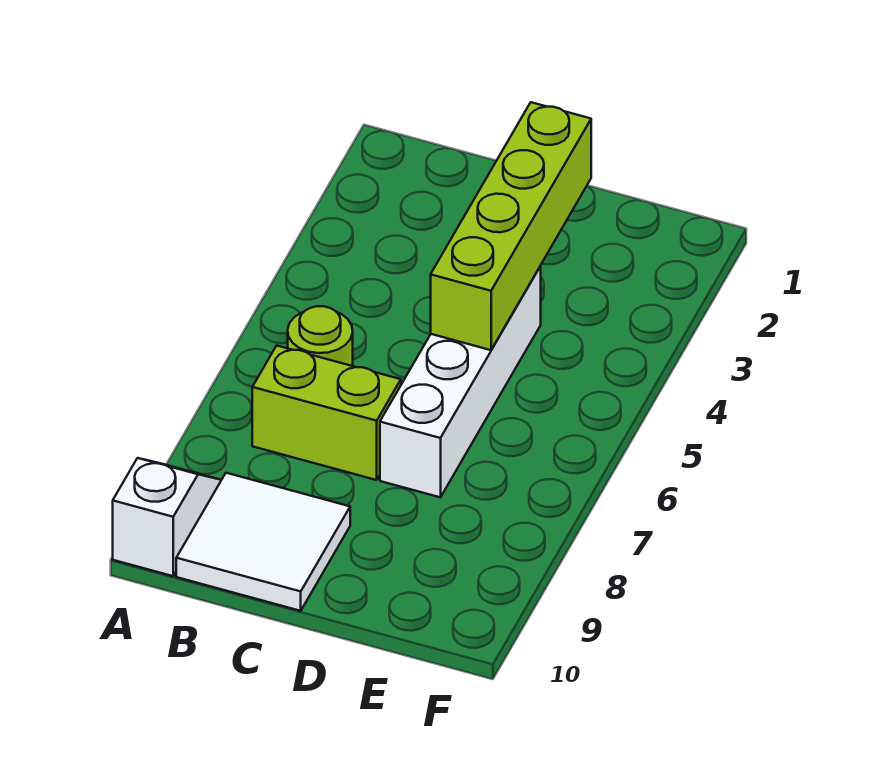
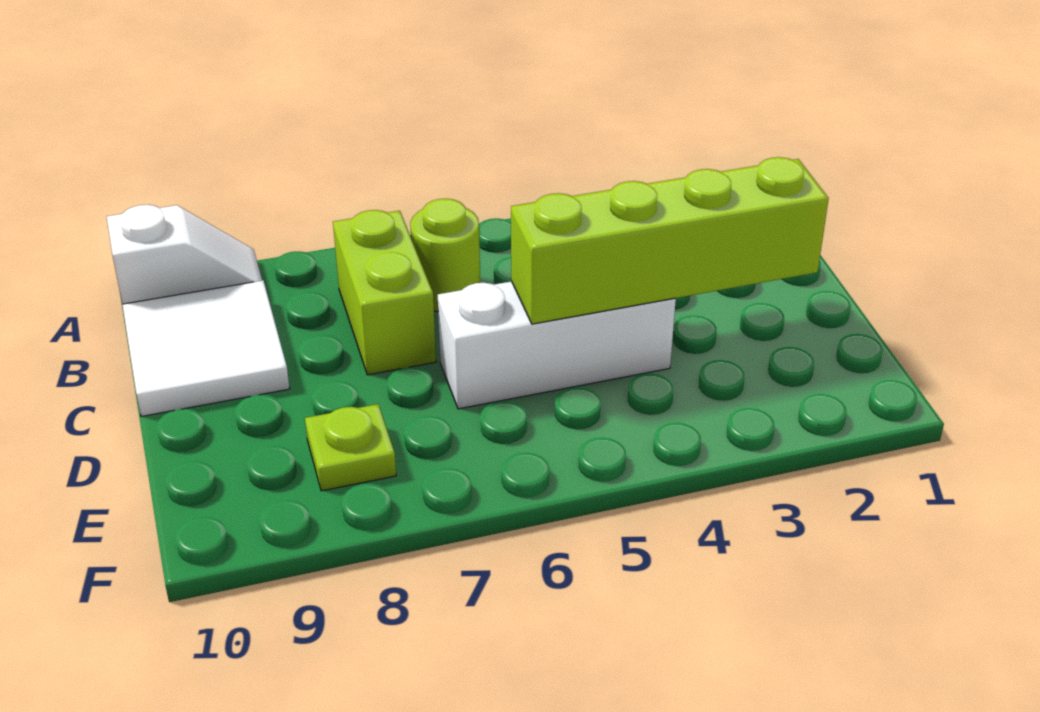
white brick D4:D7 level 1 -> white brick D4:D6 level 1
none -> lime plate E8 level 1

